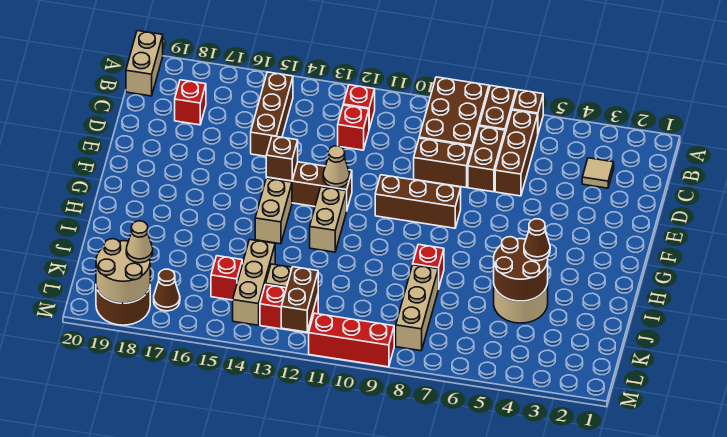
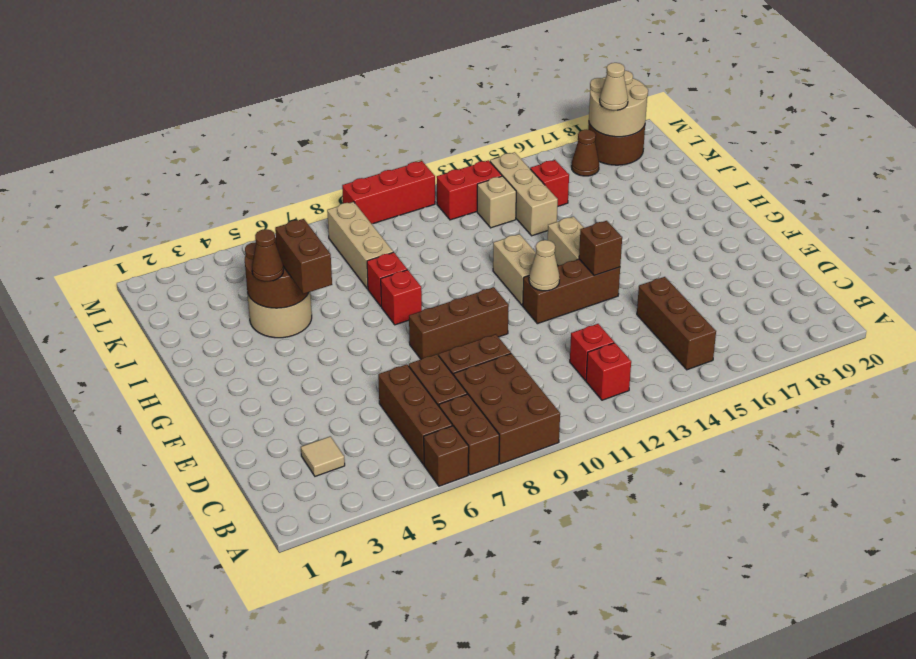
tan brick A20:B20 level 1 -> none
red brick C18 level 1 -> red brick H8 level 1
brown brick L12:M12 level 2 -> brown brick H5:I5 level 3

